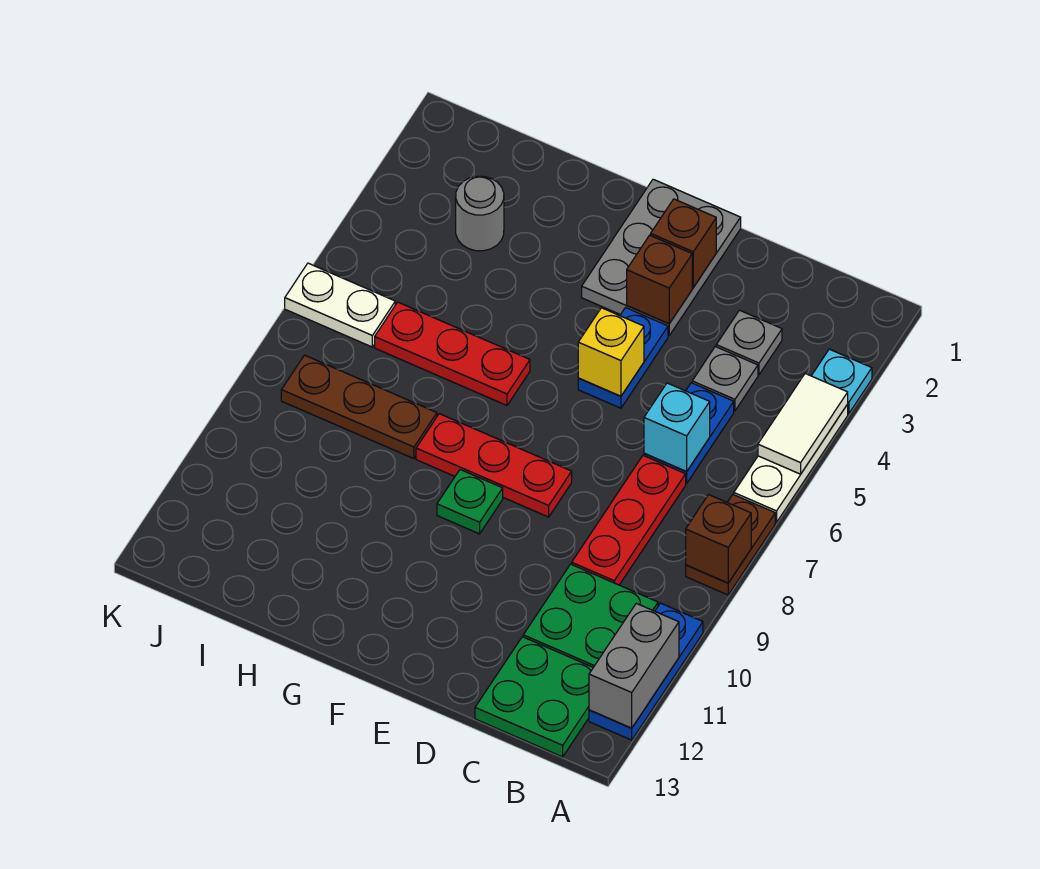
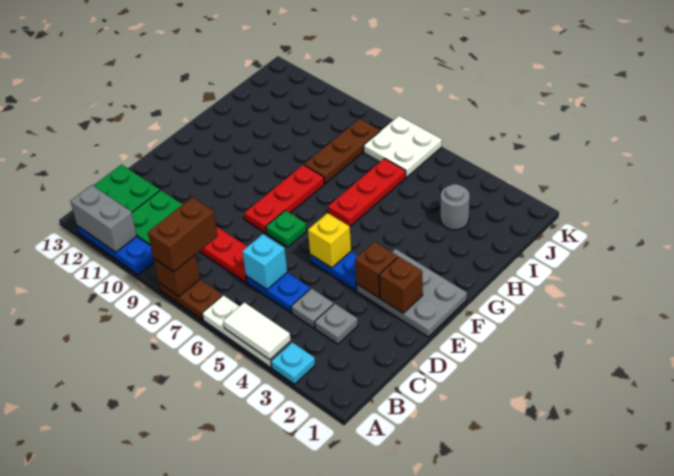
none -> brown brick A8:B8 level 3
green plate F9 level 1 -> green plate E7 level 1
white plate J6:K6 level 1 -> white plate J6:K7 level 1

